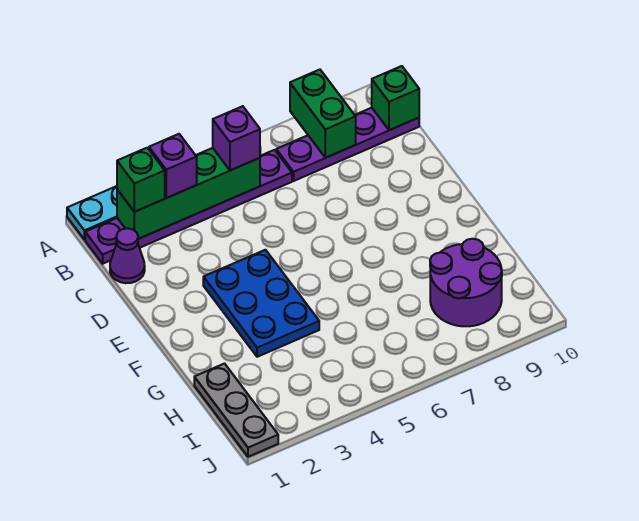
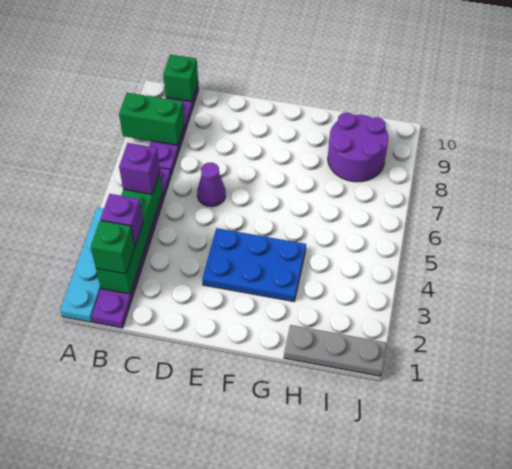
purple cone C1 level 1 -> purple cone D6 level 1

